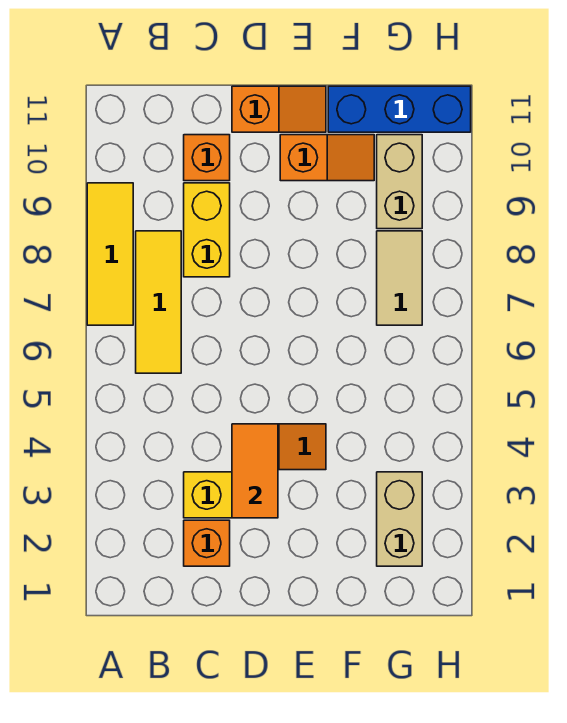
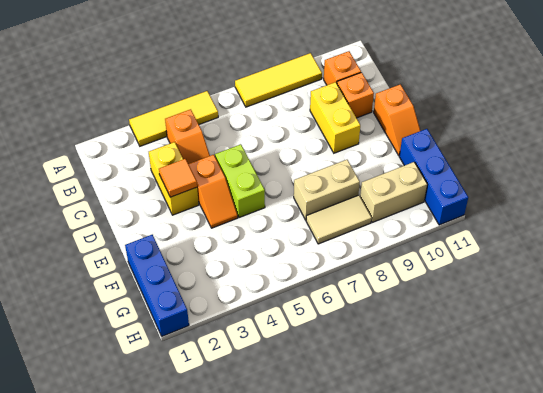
yellow tile B6:B8 level 1 -> yellow tile A3:A5 level 1
orange brick C2 level 1 -> orange brick B10 level 1
yellow brick C8:C9 level 1 -> yellow brick C9:D9 level 1
orange tile D3:D4 level 2 -> orange tile D3 level 2
none -> lime brick D5:E5 level 1
orange slope E10:F10 level 1 top E -> orange slope B4:C4 level 1 top B
none -> blue brick F1:H1 level 1
tan brick G2:G3 level 1 -> tan brick F7:F8 level 1

